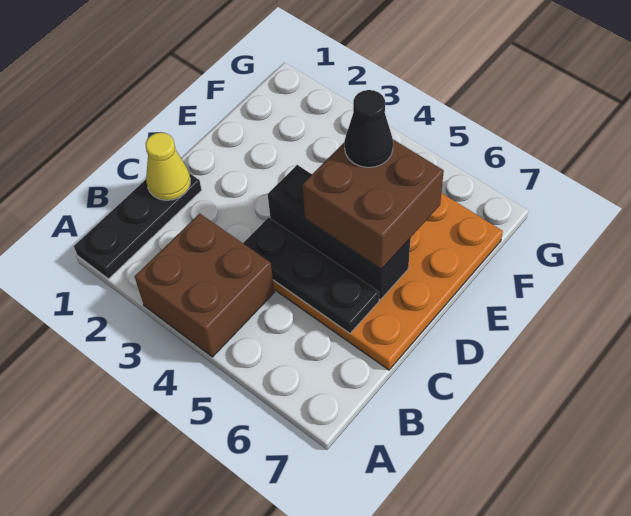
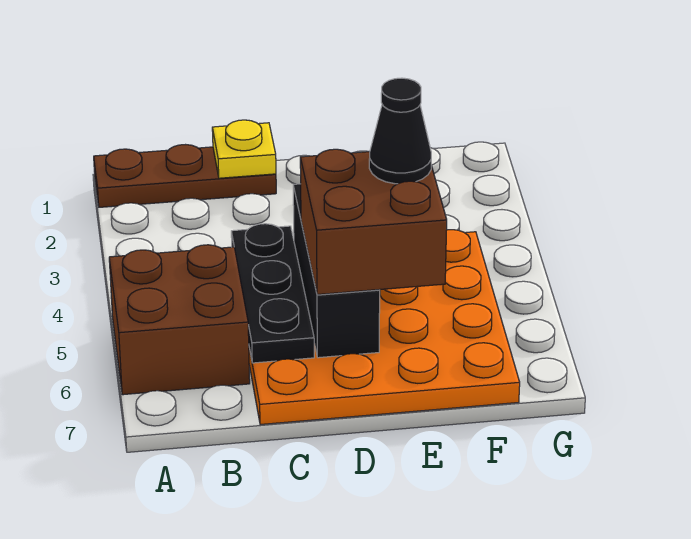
black plate A1:C1 level 1 -> brown plate A1:C1 level 1
brown brick A3:B4 level 1 -> brown brick A5:B6 level 1
yellow cone C1 level 2 -> yellow plate C1 level 2

